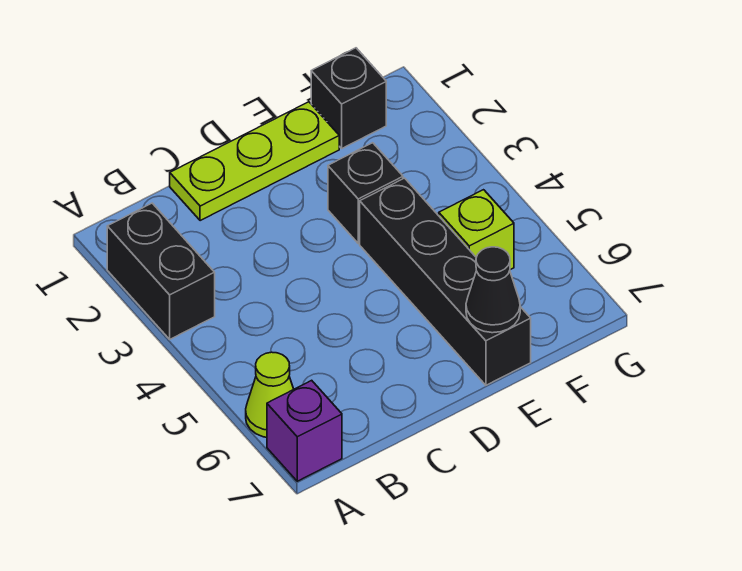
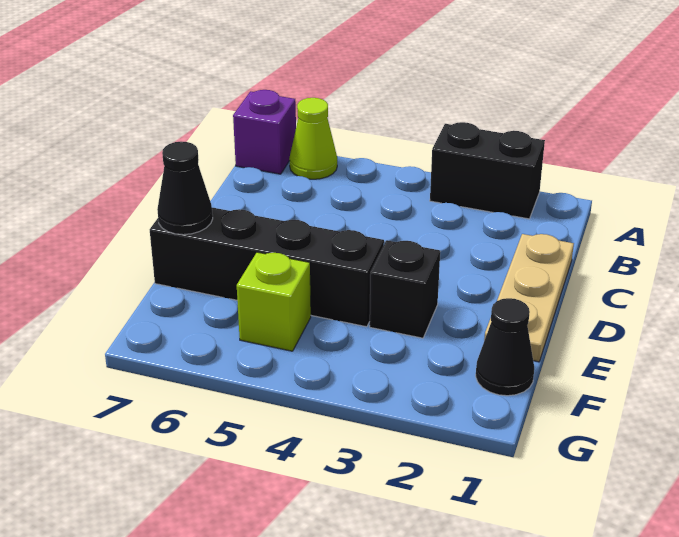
lime plate C1:E1 level 1 -> tan plate C1:E1 level 1
black brick F1 level 1 -> black cone F1 level 1

